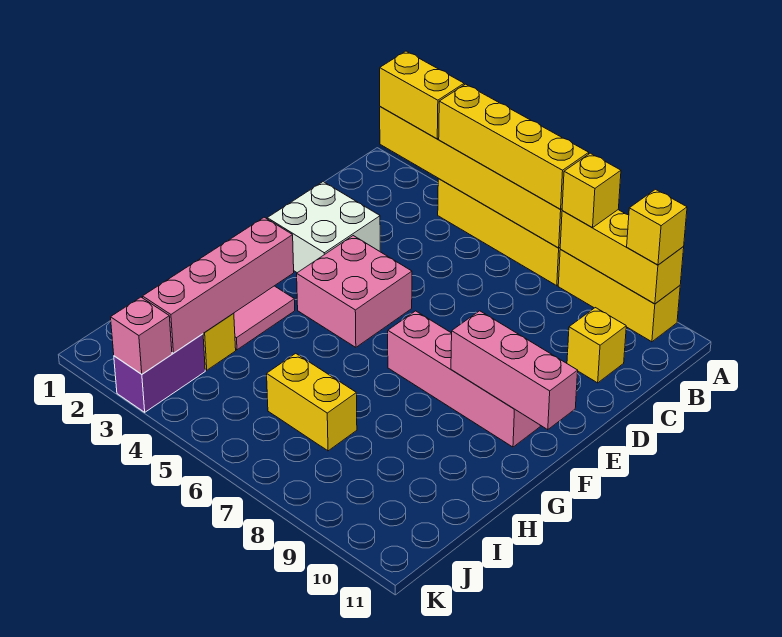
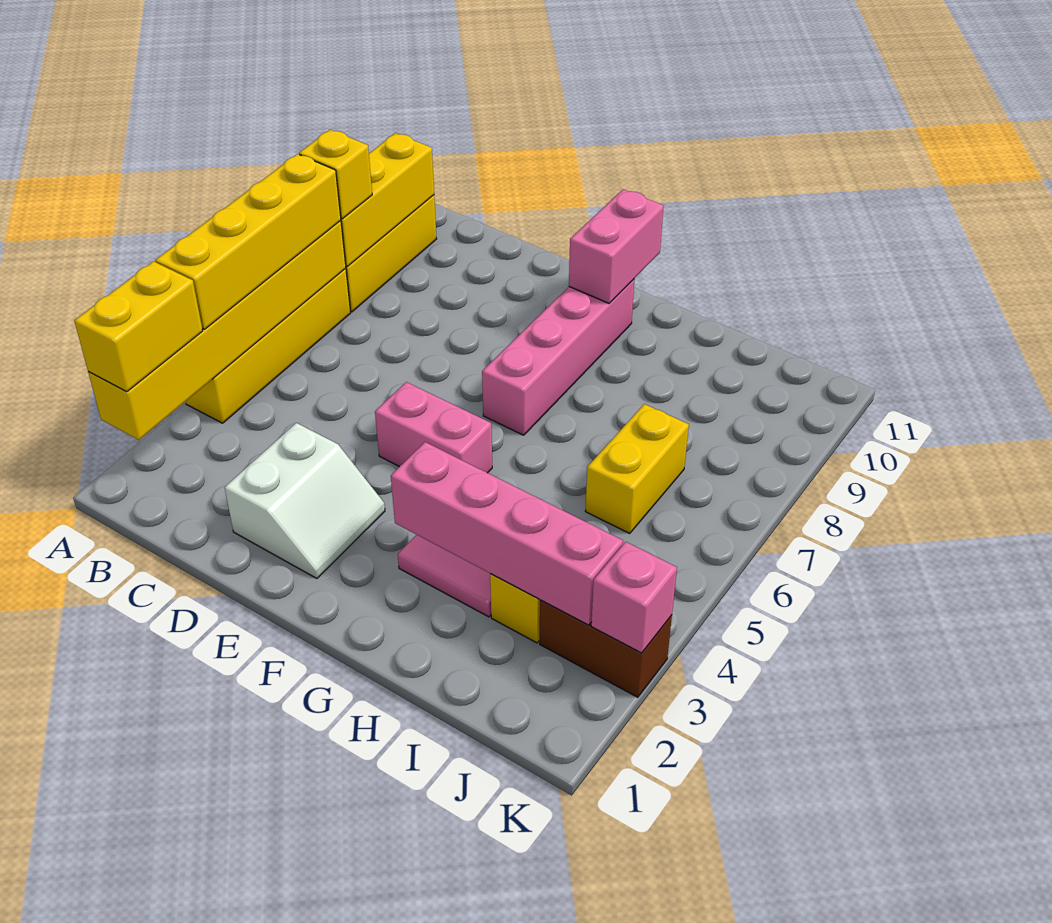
yellow brick A10 level 3 -> none
yellow brick C10 level 1 -> none
white brick D2:E3 level 1 -> white slope D2:E3 level 1 top D
pink brick E4:F5 level 1 -> pink brick E5:F5 level 1
pink brick F9:F11 level 2 -> pink brick F10:F11 level 2
purple brick J3:K3 level 1 -> brown brick J3:K3 level 1

